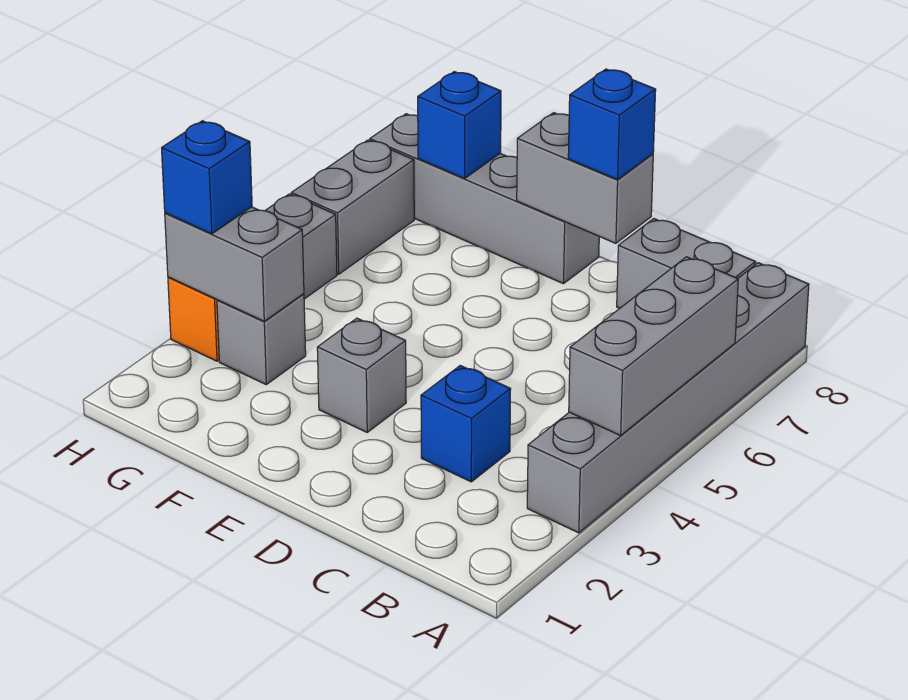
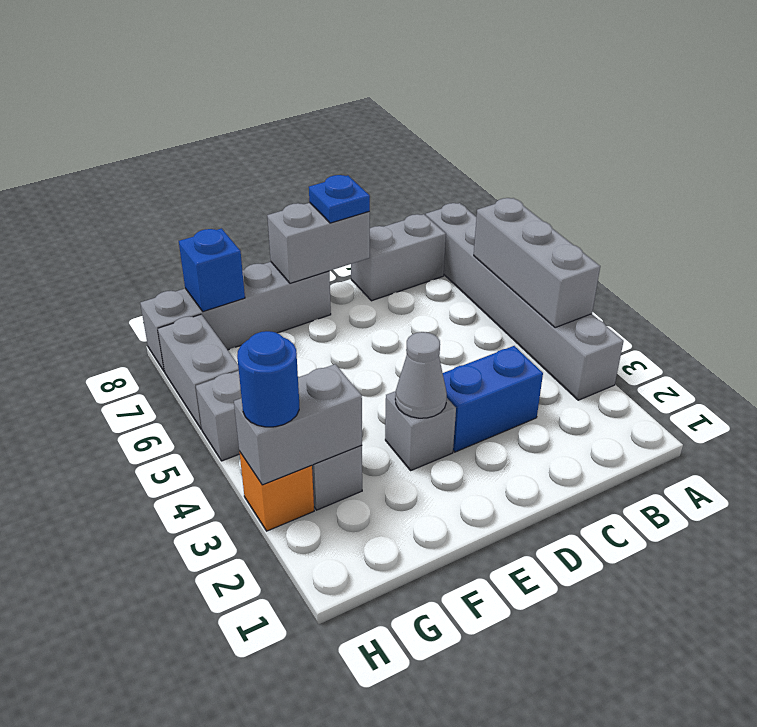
blue brick C3 level 1 -> blue brick C3:D3 level 1
blue brick D8 level 3 -> blue plate D8 level 3
none -> grey cone E3 level 2
blue brick H3 level 3 -> blue round brick H3 level 3

